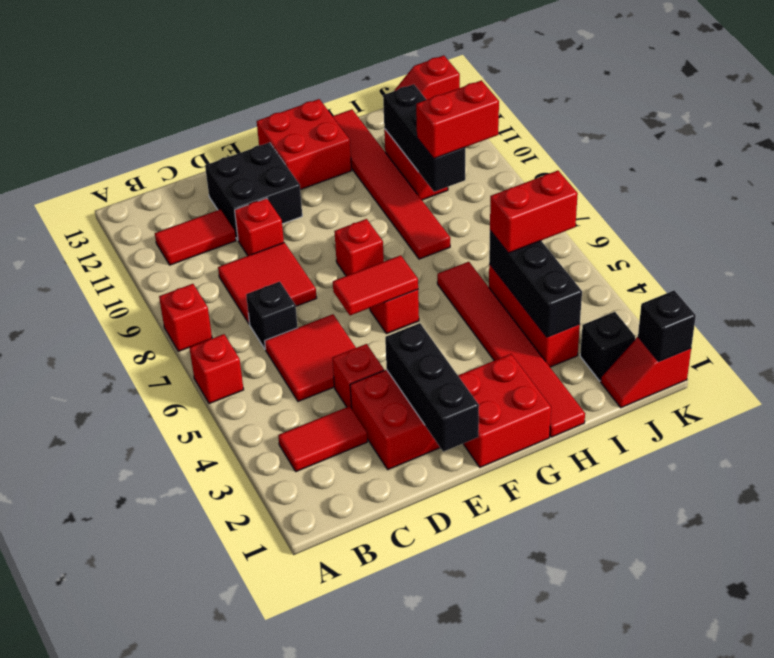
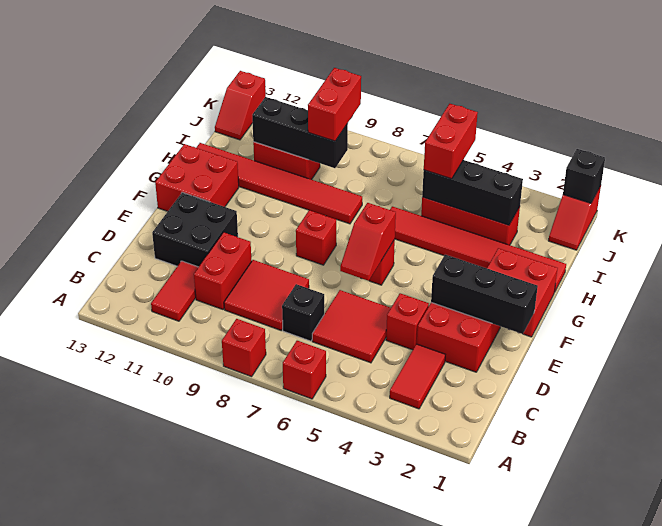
red brick D10 level 1 -> red brick C10:D10 level 1
red tile E6:F6 level 2 -> red slope E6:F6 level 2 top F
black brick J2 level 1 -> none

